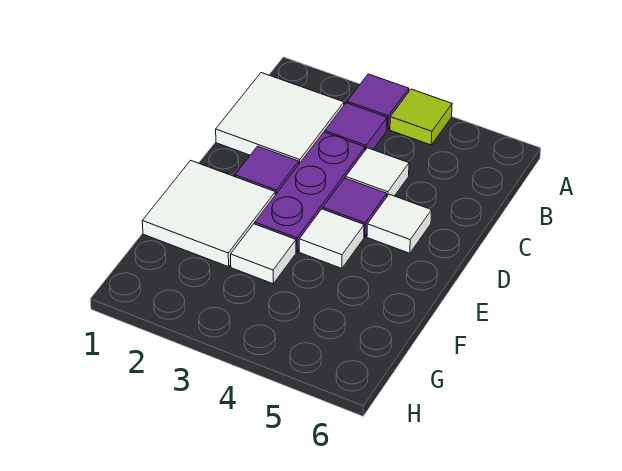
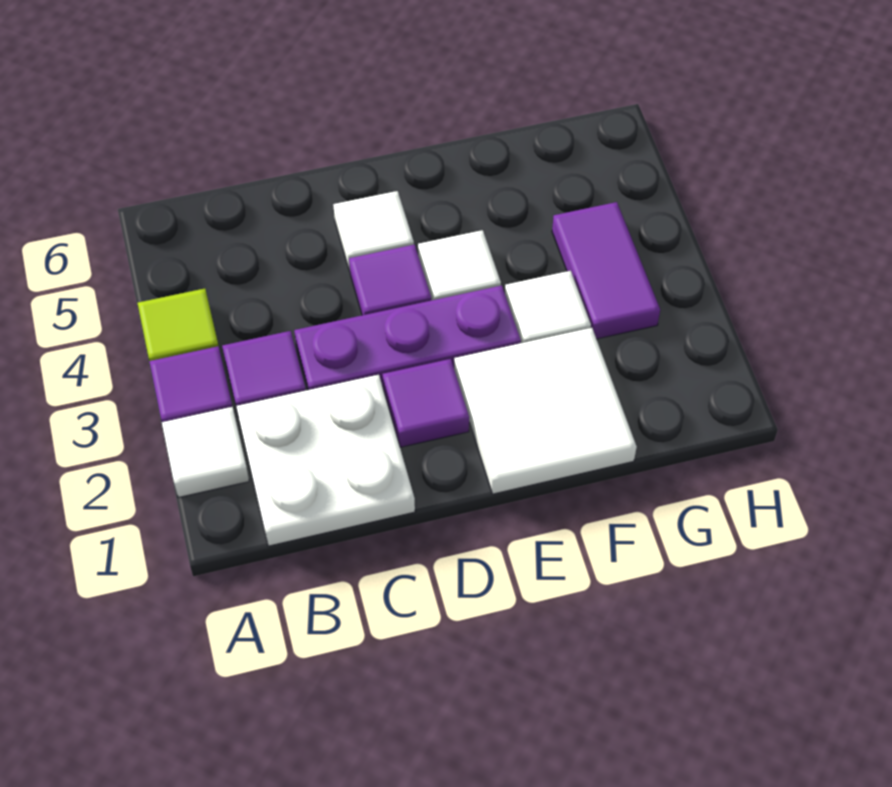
white tile B1:C2 level 1 -> white plate B1:C2 level 1
white tile C4 level 1 -> white tile A2 level 1
none -> purple tile G3:G4 level 1

